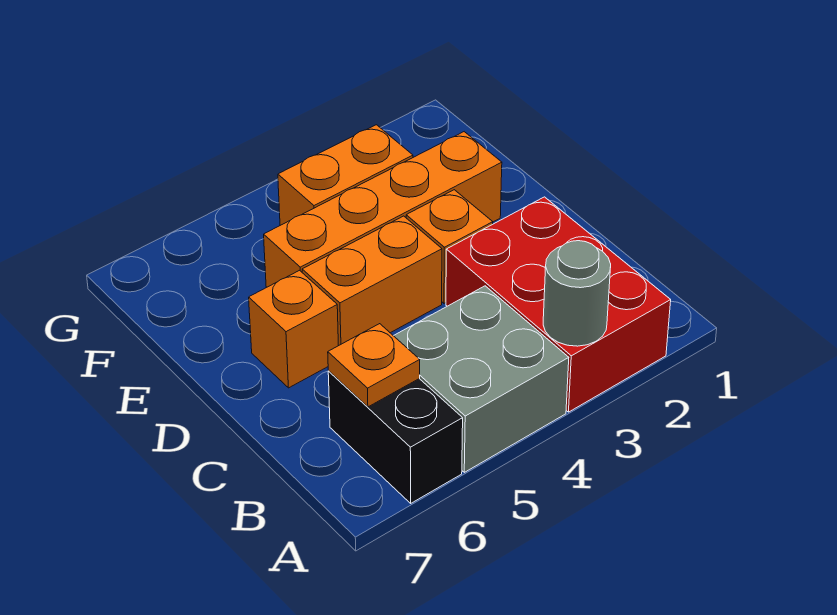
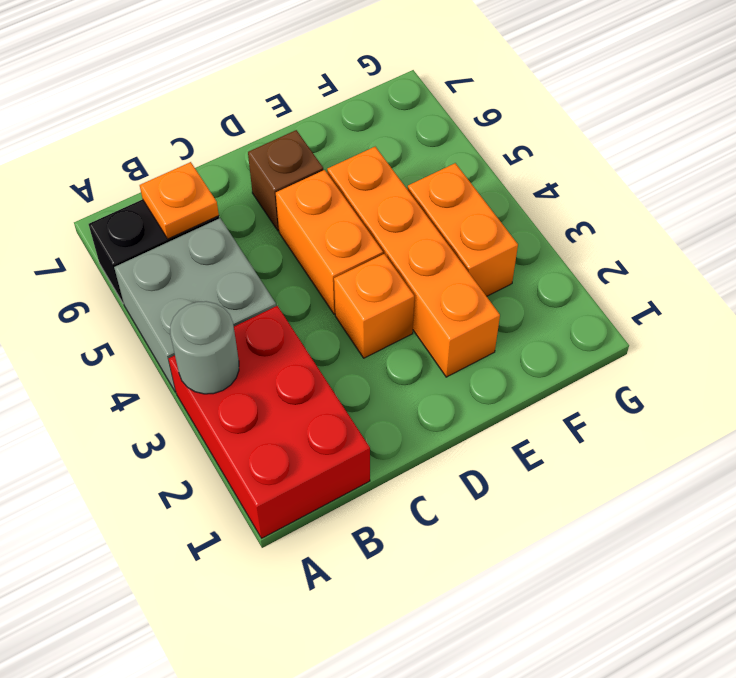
red brick A2:C3 level 1 -> red brick A1:B3 level 1
orange brick D6 level 1 -> brown brick D6 level 1

